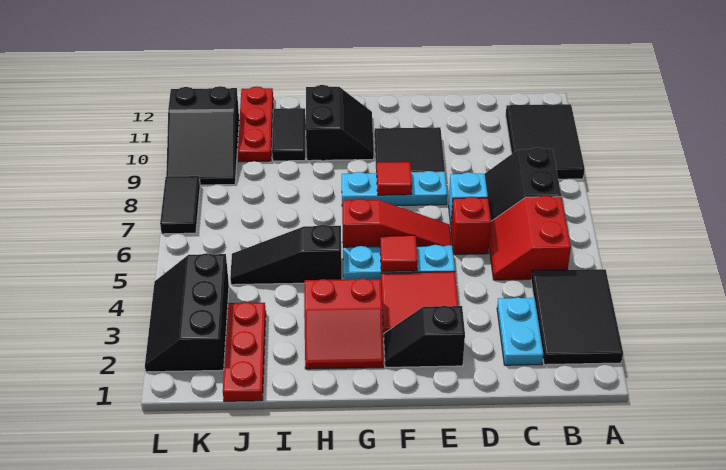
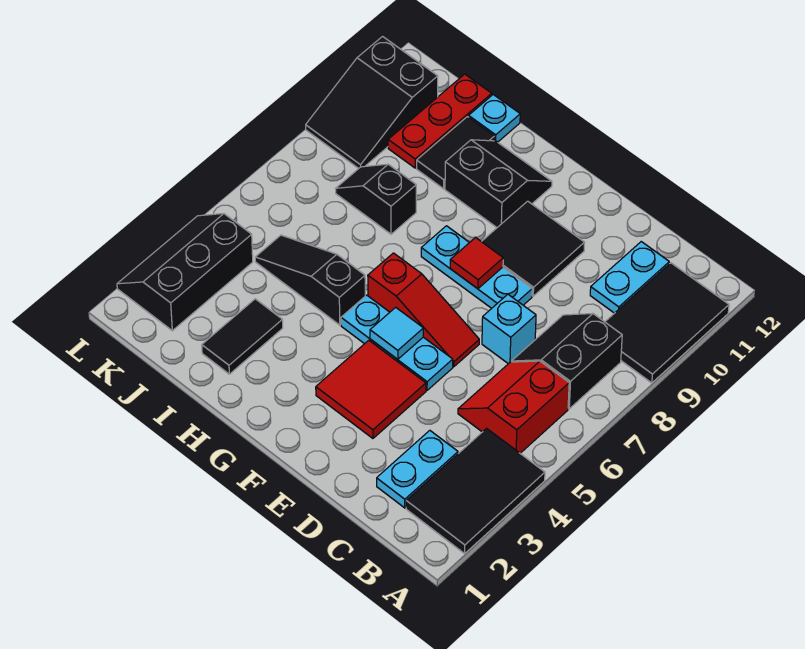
none -> cyan plate C10:C11 level 1
red brick D6 level 1 -> none
black slope E2:F2 level 1 top E -> black slope I8:J8 level 1 top I
red tile F5 level 2 -> cyan tile F5 level 2
red slope G2:H3 level 1 top 3 -> none
black slope G10:H11 level 1 top H -> black slope G10:H11 level 1 top 10
none -> cyan plate I12 level 1
red plate J1:J3 level 1 -> none
black tile L7:L8 level 1 -> black tile I2:I3 level 1

